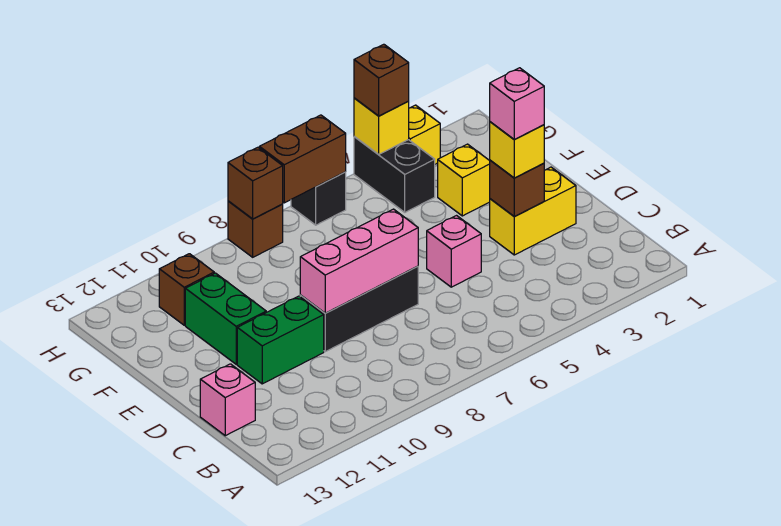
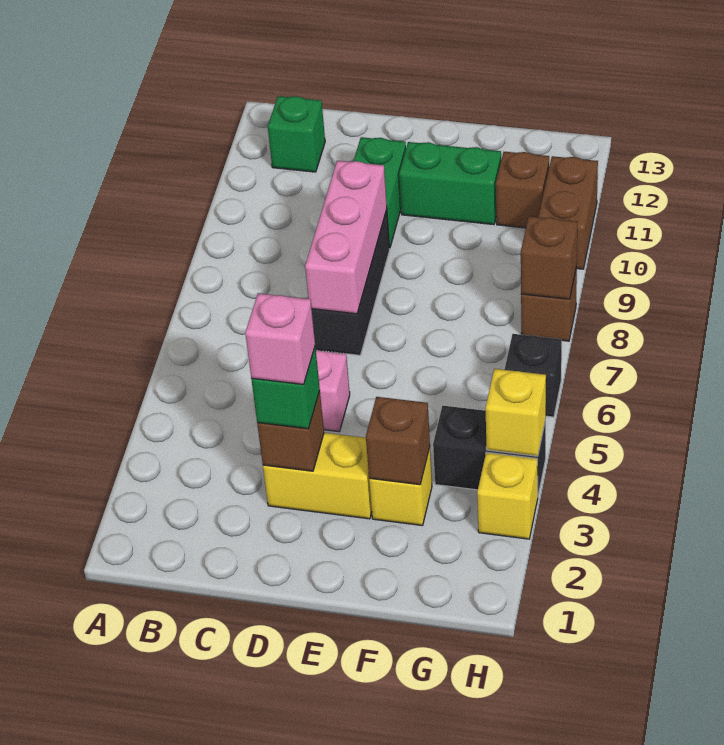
none -> green brick B12 level 1
pink brick C13 level 1 -> none
yellow brick D2:D3 level 1 -> yellow brick D3:E3 level 1
yellow brick D3 level 3 -> green brick D3 level 3
brown brick H4 level 3 -> brown brick F3 level 2
brown brick H6:H7 level 2 -> brown brick H10:H11 level 1

